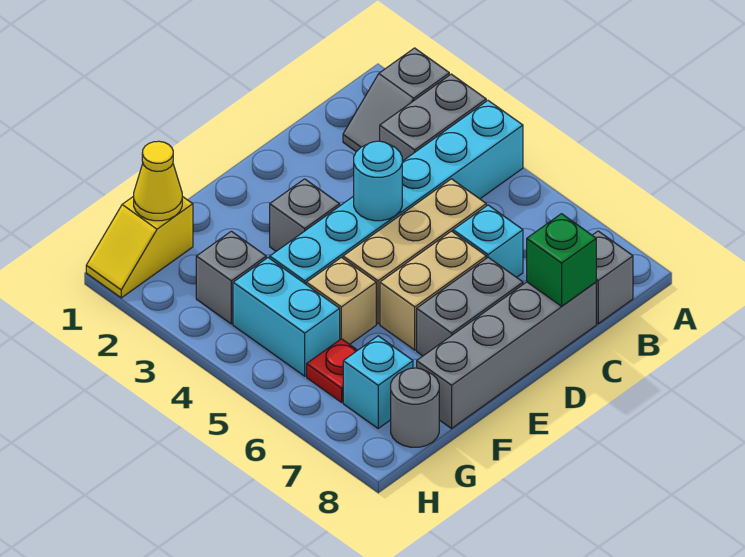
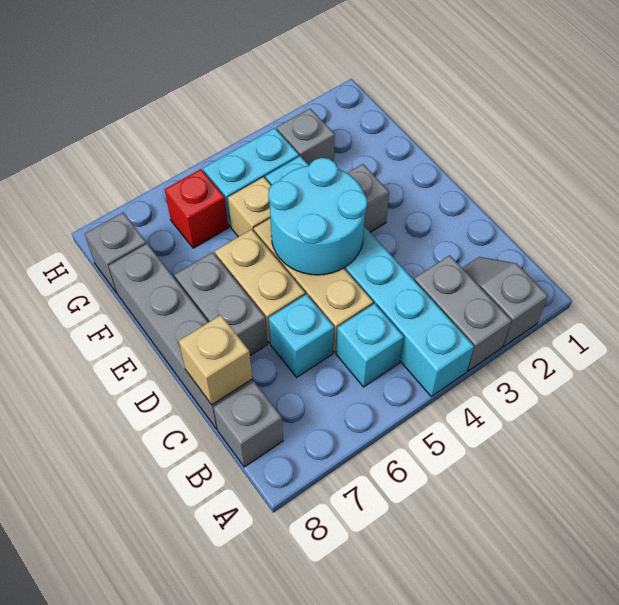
green brick C8 level 2 -> tan brick C8 level 2
cyan round brick D4 level 2 -> cyan round brick D4:E5 level 2
yellow slope G1:H1 level 1 top G -> none
yellow cone G1 level 2 -> none
red plate G6 level 1 -> red brick G6 level 1
cyan brick G7 level 1 -> cyan brick B5 level 1
grey round brick G8 level 1 -> grey brick G8 level 1

